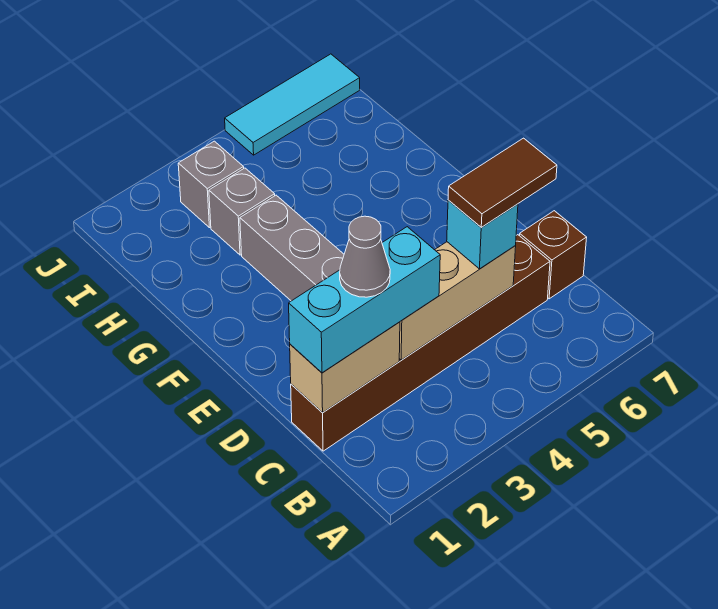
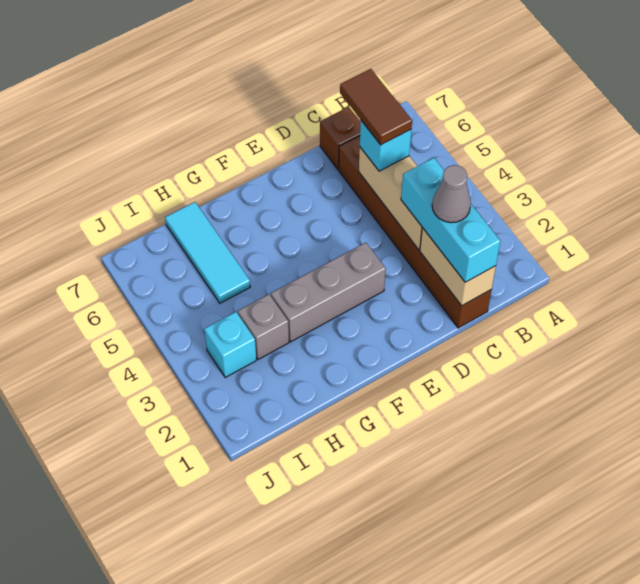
grey brick I3 level 1 -> cyan brick I3 level 1
cyan tile J5:J7 level 1 -> cyan tile H5:H7 level 1

